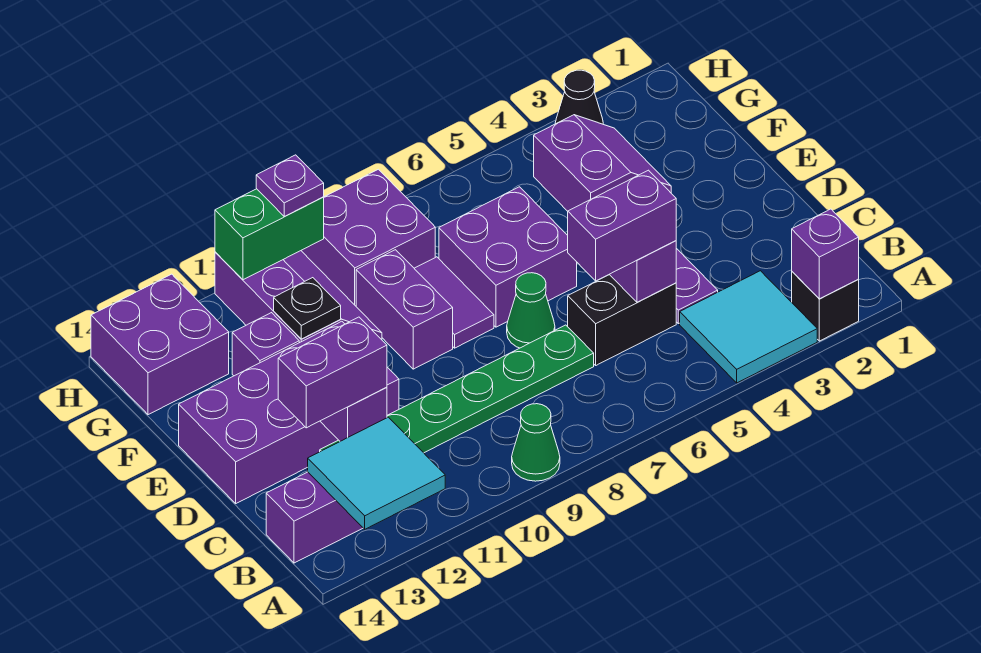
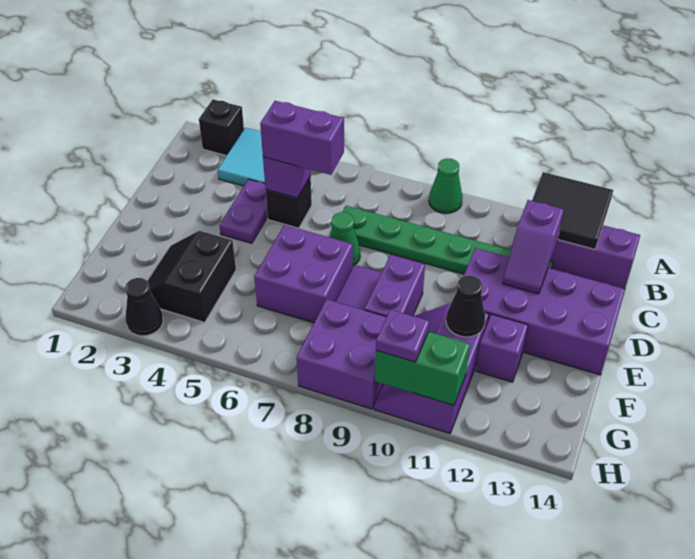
purple brick A2 level 2 -> none
cyan tile A12:B13 level 2 -> black tile A12:B13 level 2
black brick C5:C6 level 1 -> black brick C5 level 1
purple brick C12:C13 level 3 -> none
purple slope F3:G4 level 1 top 4 -> black slope F3:G4 level 1 top 4
black plate F11 level 2 -> black cone F11 level 2
purple brick G13:H14 level 1 -> none

